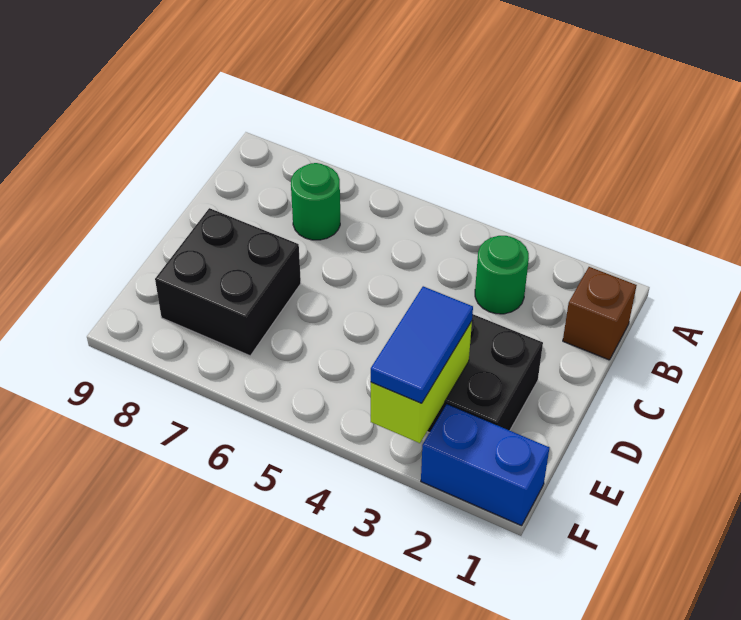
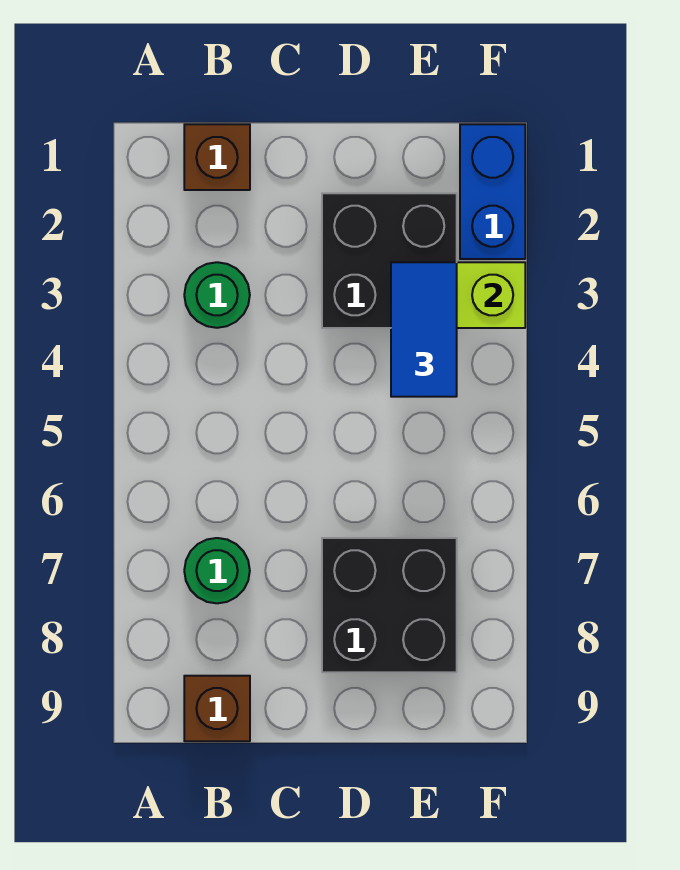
none -> brown brick B9 level 1
blue tile E3:F3 level 3 -> blue tile E3:E4 level 3

